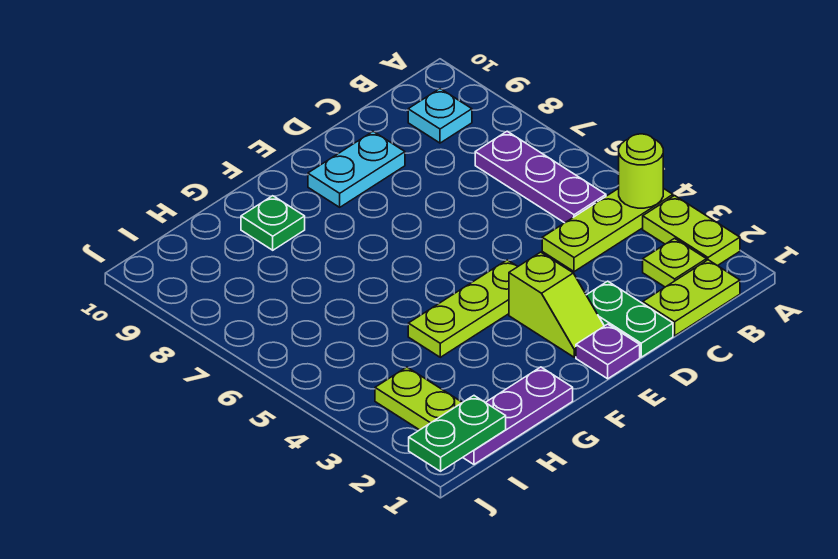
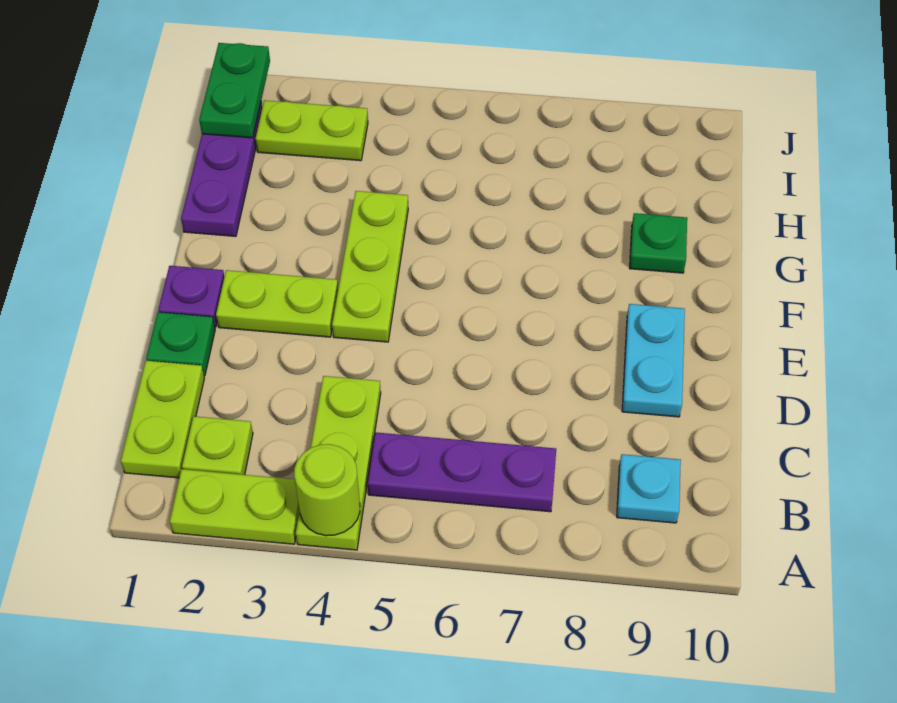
green plate D1:D2 level 1 -> green plate D1 level 1
lime slope E2:E3 level 1 top 3 -> lime plate E2:E3 level 1

